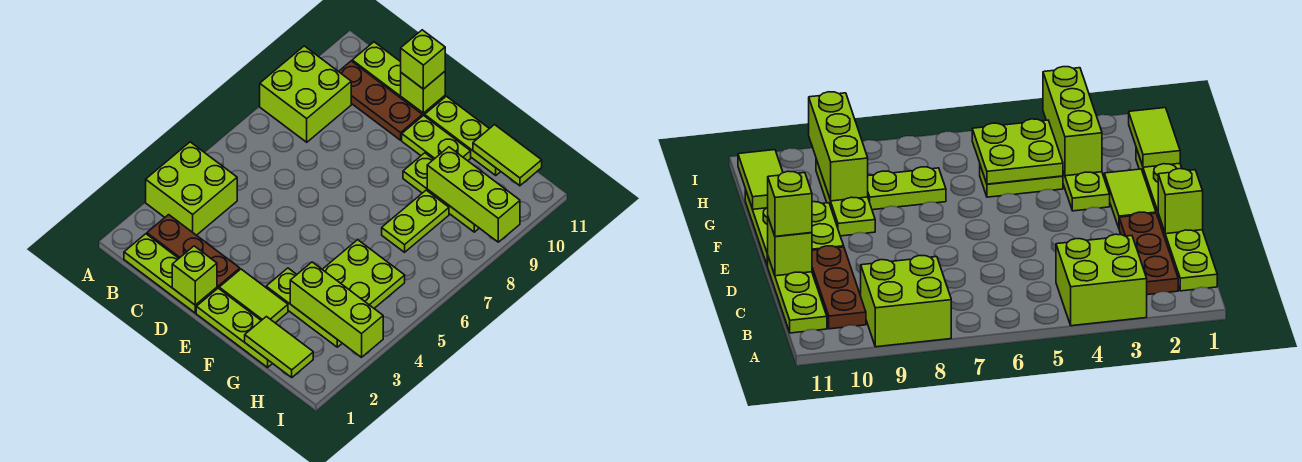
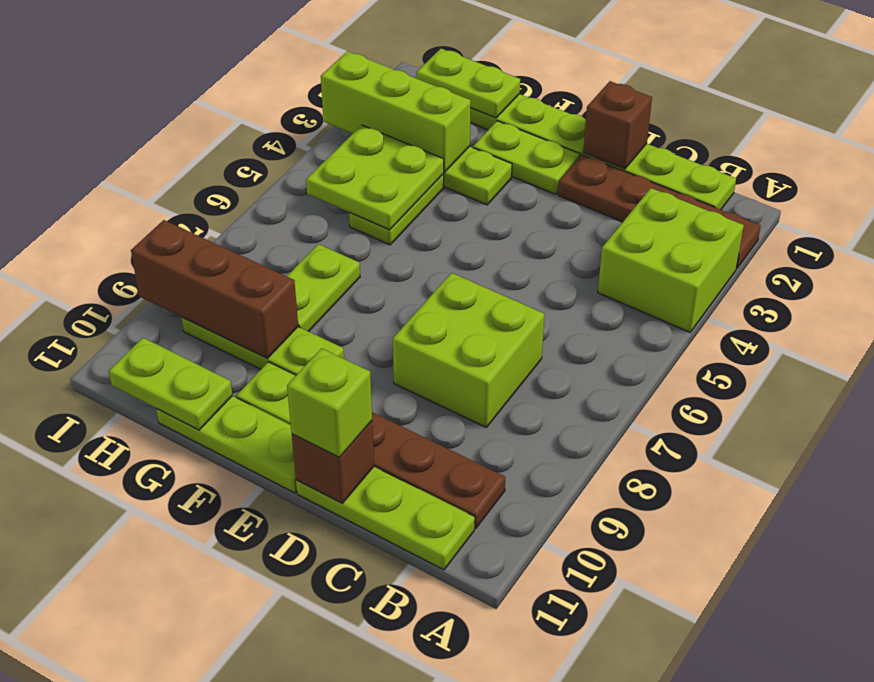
lime brick A8:B9 level 1 -> lime brick C7:D8 level 1
brown plate B2:D2 level 1 -> brown plate A2:D2 level 1
lime brick D1 level 2 -> brown brick D1 level 2
lime brick D11 level 2 -> brown brick D11 level 2
lime tile E2:F2 level 1 -> lime plate E2:F2 level 1
lime tile G1:H1 level 2 -> lime plate G1:H1 level 2
lime brick G9:I9 level 2 -> brown brick G9:I9 level 2
lime tile G11:H11 level 2 -> lime plate G11:H11 level 2

